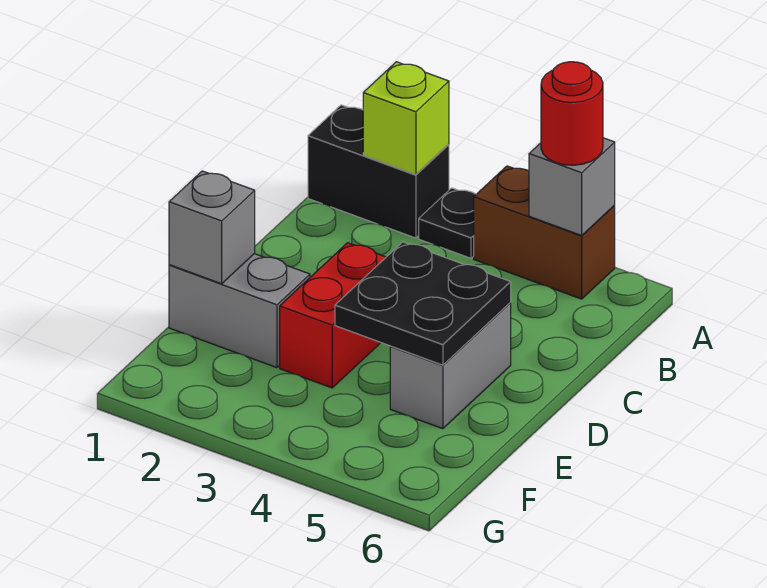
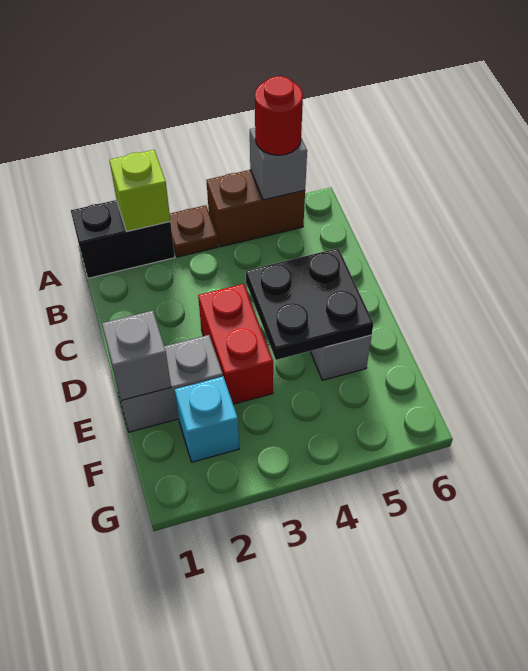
black plate A3 level 1 -> brown plate A3 level 1
none -> cyan brick F2 level 1

